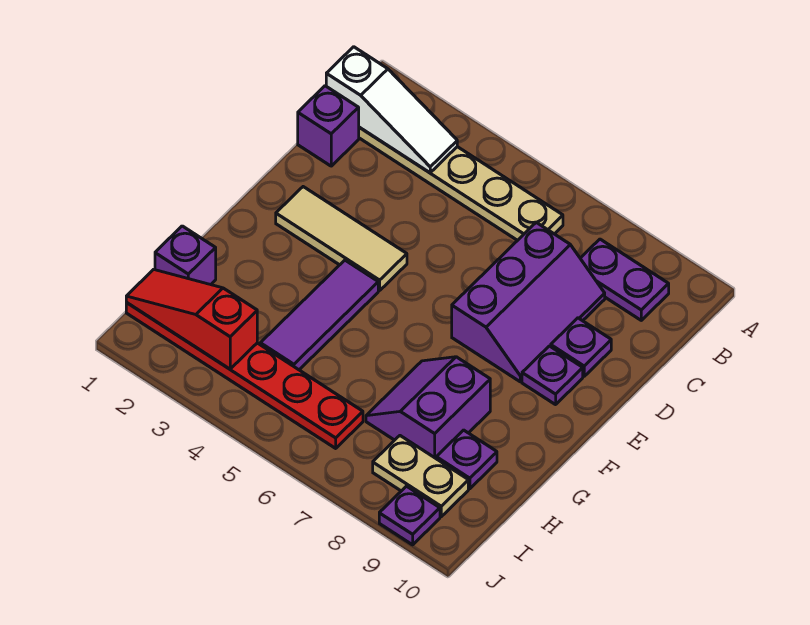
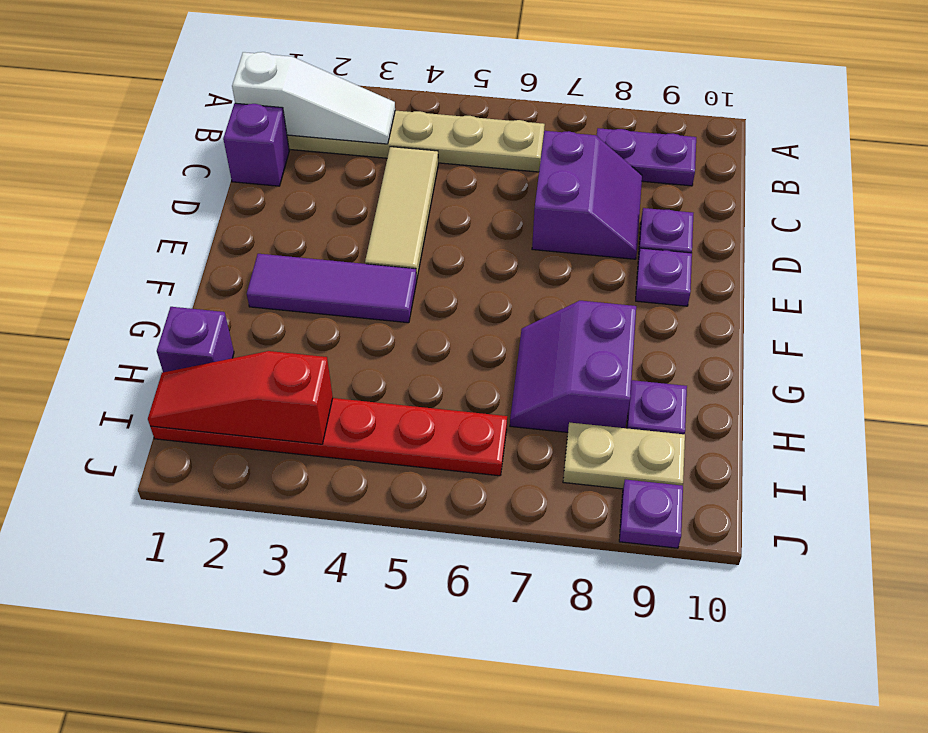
purple slope C7:E8 level 1 top 7 -> purple slope C7:D8 level 1 top 7
tan tile E2:E4 level 1 -> tan tile C4:E4 level 1
purple tile F4:H4 level 1 -> purple tile F2:F4 level 1

